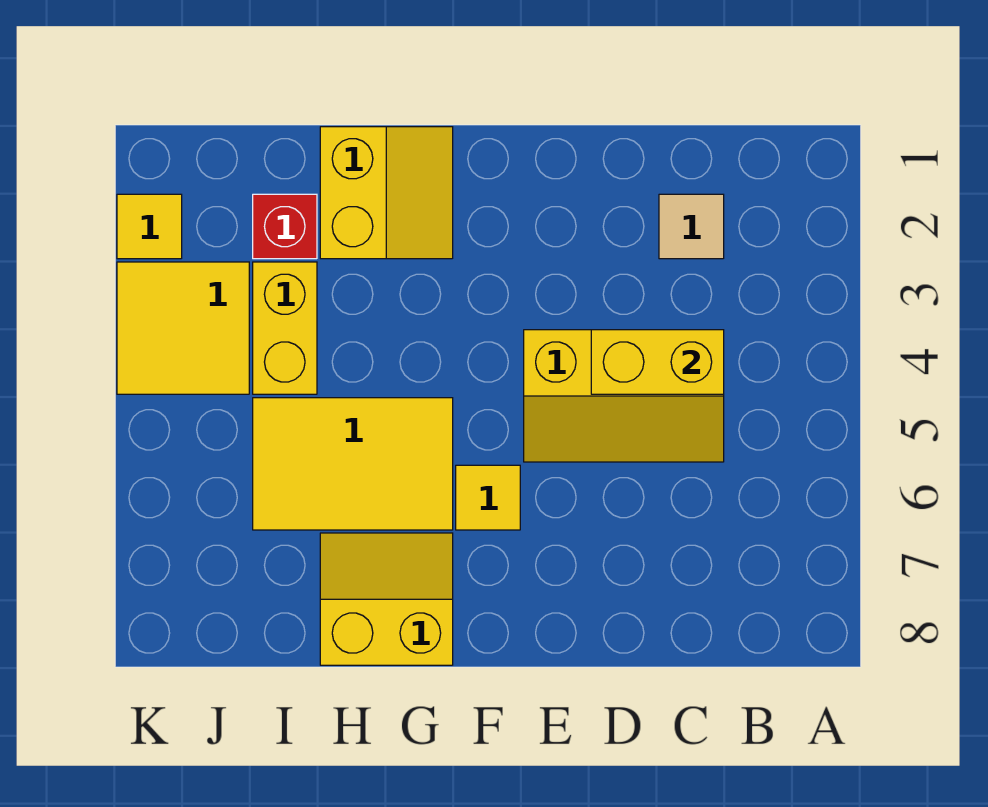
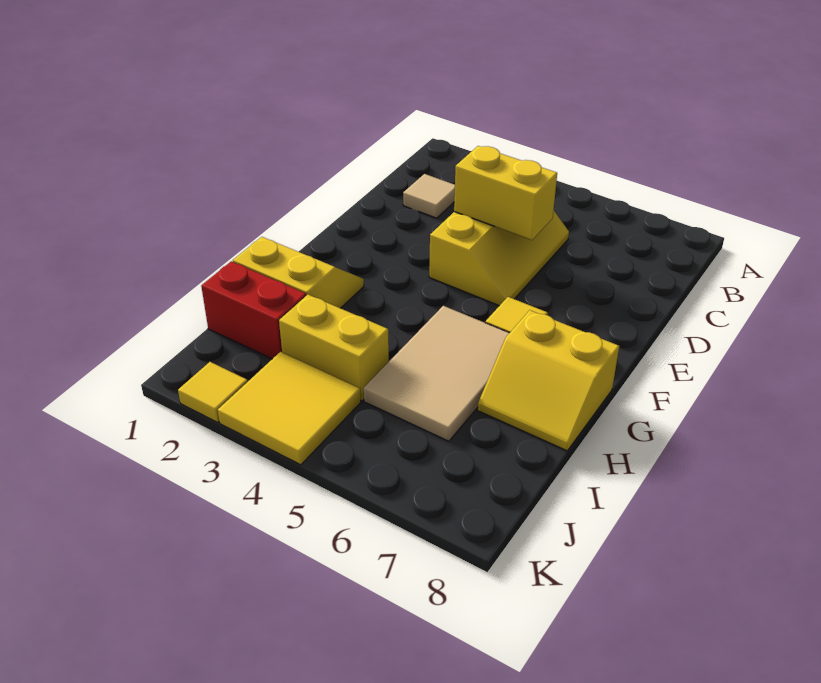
yellow brick C4:D4 level 2 -> yellow brick D4:D5 level 2
yellow tile G5:I6 level 1 -> tan tile G5:I6 level 1
yellow slope G7:H8 level 1 top 8 -> yellow slope G7:H8 level 1 top G
red brick I2 level 1 -> red brick I1:I2 level 1

